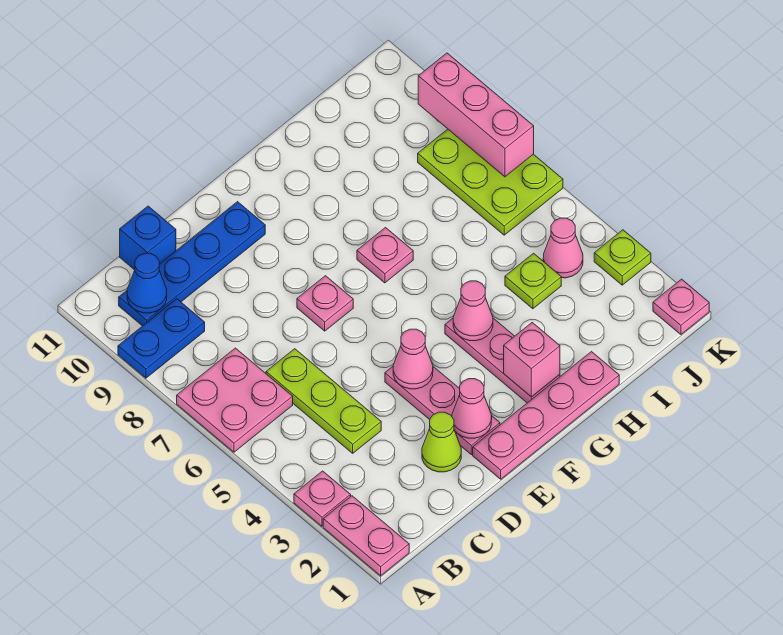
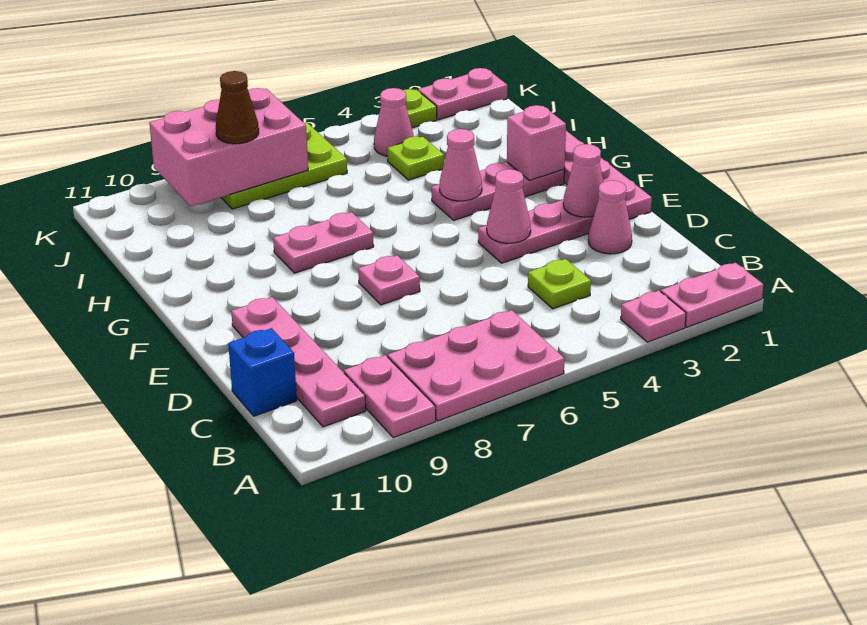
pink plate A6:B7 level 1 -> pink plate A6:B8 level 1
blue plate A9:B9 level 1 -> pink plate A9:B9 level 1
blue plate B10:E10 level 1 -> pink plate B10:E10 level 1
blue cone B10 level 2 -> none
lime plate C4:C6 level 1 -> lime plate C4 level 1
lime cone D2 level 1 -> pink cone D2 level 1
pink plate G7 level 1 -> pink plate G7:G8 level 1
none -> brown cone J8 level 3
pink plate K1 level 1 -> pink plate K1:K2 level 1
pink brick K7:K9 level 2 -> pink brick J7:K9 level 2

